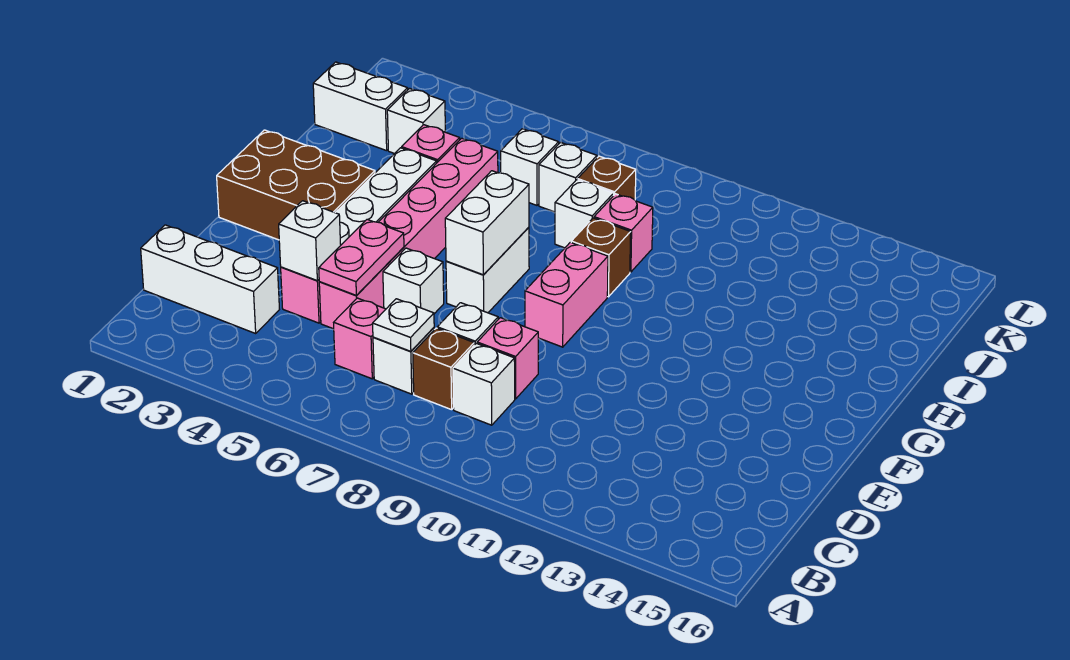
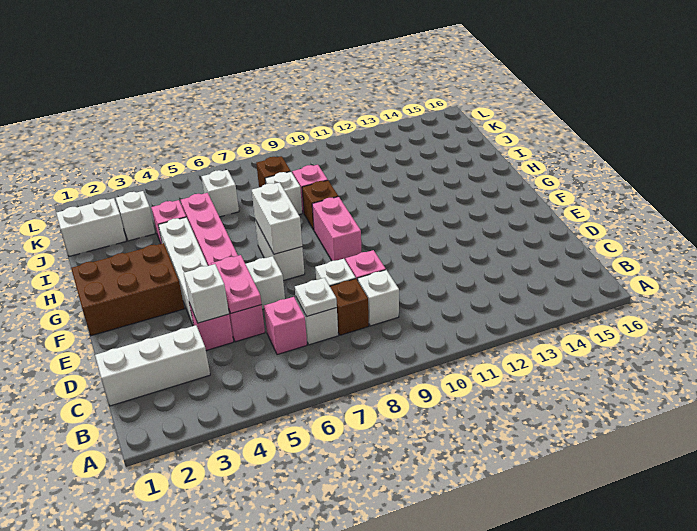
white brick J7 level 1 -> none

